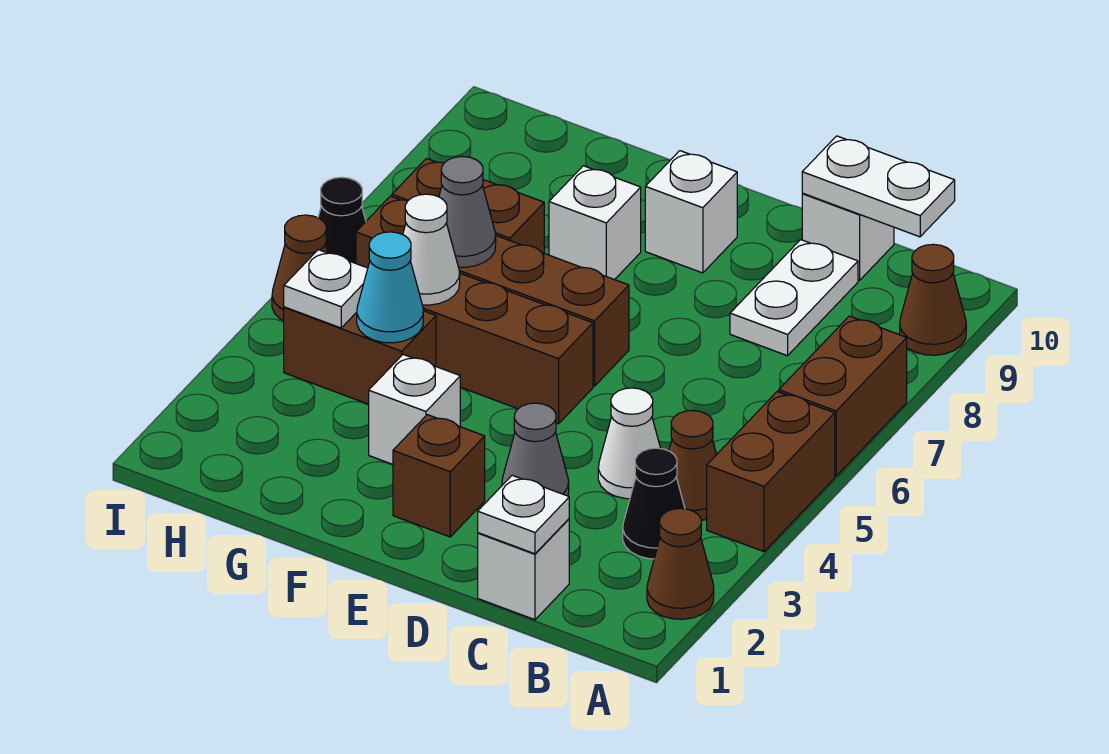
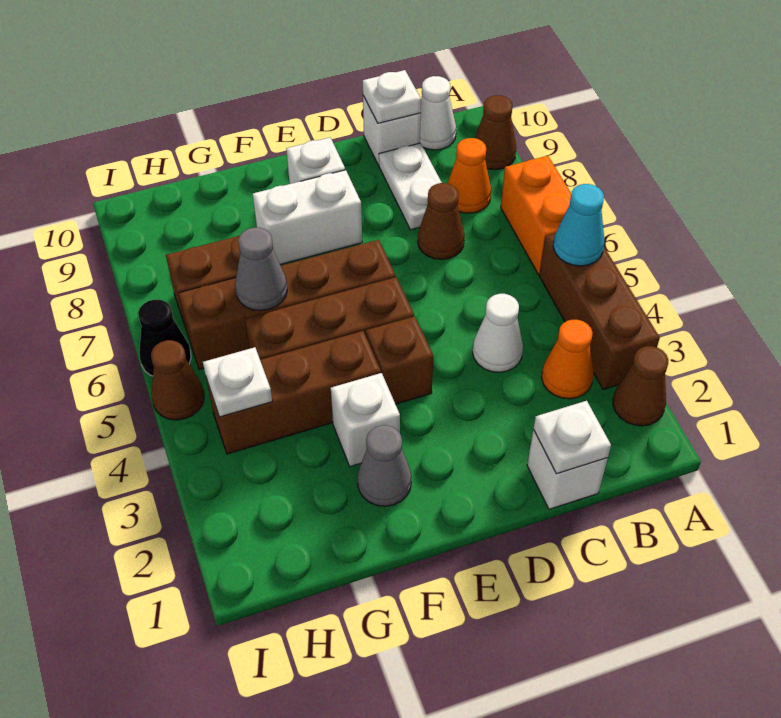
brown brick A4:A5 level 1 -> brown brick A3:A5 level 1
brown brick A6:A7 level 1 -> orange brick A6:A7 level 1
black cone B3 level 1 -> orange cone B3 level 1
brown cone B4 level 1 -> brown cone C7 level 1
none -> orange cone B8 level 1
white plate B10:C10 level 2 -> white plate C10 level 2
grey cone D3 level 1 -> grey cone F2 level 1
brown brick E2 level 1 -> brown brick E4 level 1
white brick F8 level 1 -> white brick E8:F8 level 1
brown brick G4:H4 level 1 -> brown brick F4:H4 level 1
cyan cone G4 level 2 -> cyan cone A5 level 2
white cone G5 level 2 -> white cone B10 level 1

